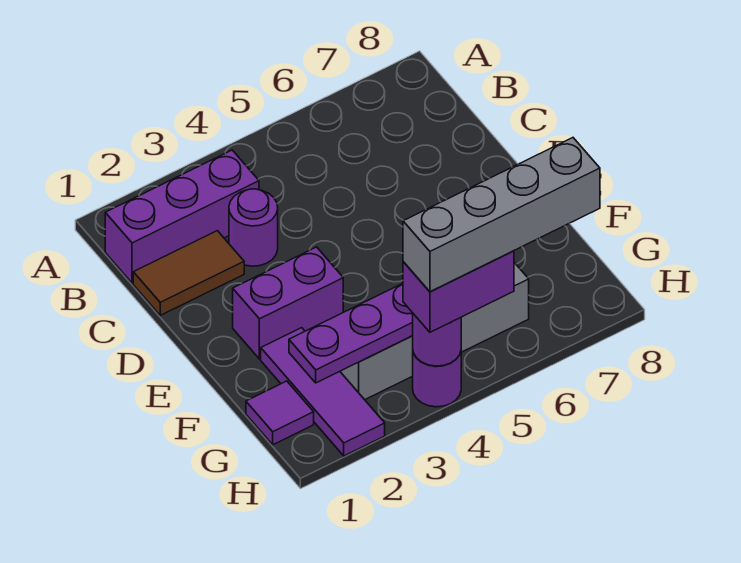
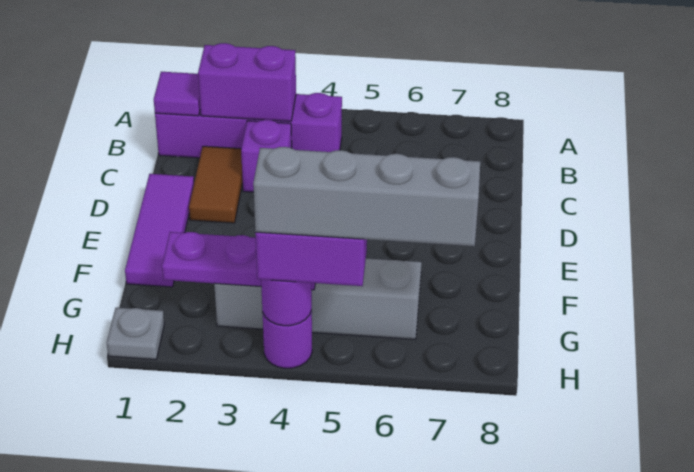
purple brick B1:B3 level 1 -> purple brick B1:B4 level 1
brown tile C1:C2 level 1 -> brown tile C2:D2 level 1
purple round brick C3 level 1 -> purple brick C3 level 1
purple brick E2:E3 level 1 -> purple brick B2:B3 level 2
purple tile F2:H2 level 1 -> purple tile D1:F1 level 1
purple tile G1 level 1 -> purple tile B1 level 2
none -> grey plate H1 level 1

